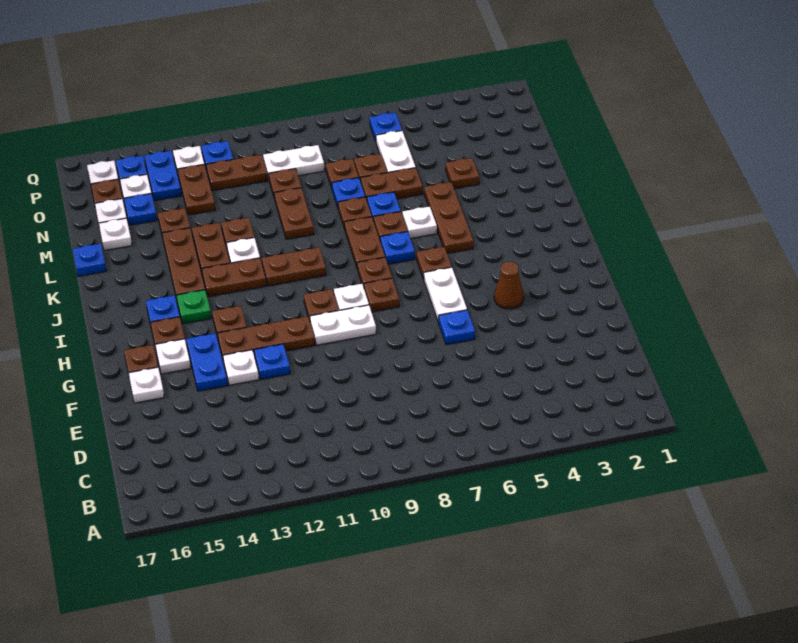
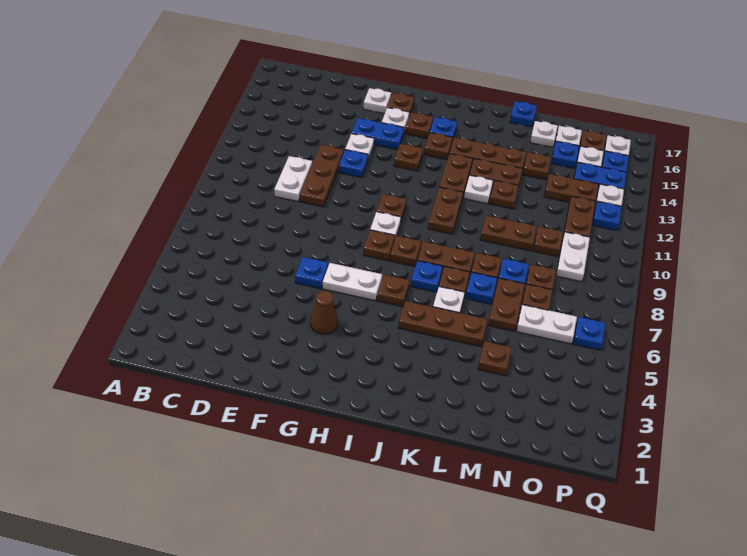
white plate G9:G10 level 1 -> white plate D10:D11 level 1
brown plate G11:G13 level 1 -> brown plate E10:E12 level 1
green plate I14 level 1 -> brown plate I14 level 1

